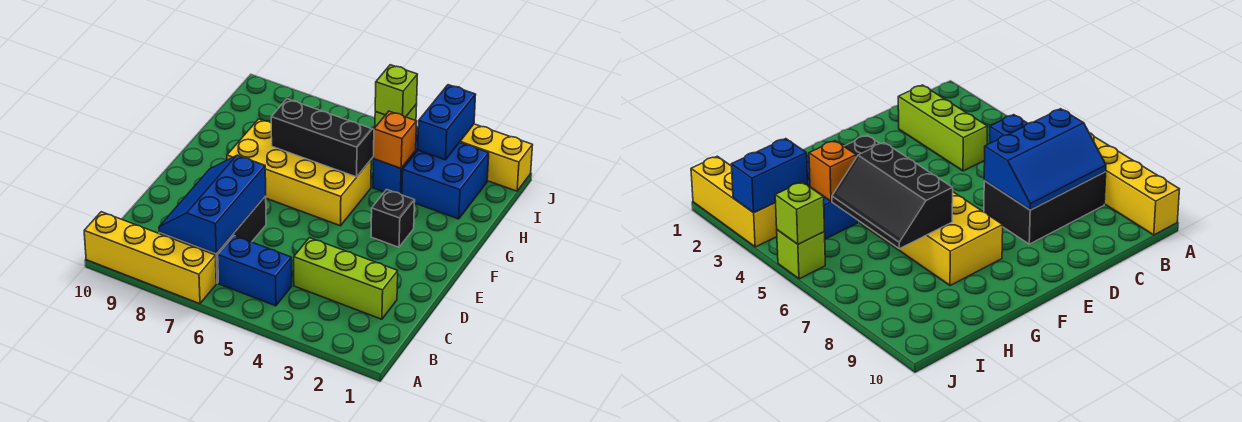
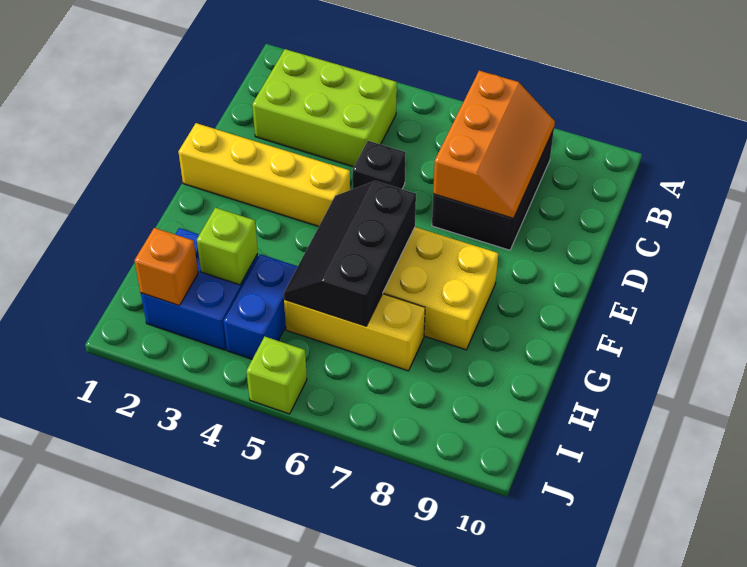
yellow brick A7:A10 level 1 -> yellow brick E1:E4 level 1
blue brick B5:B6 level 1 -> none
blue slope B7:D8 level 2 top 7 -> orange slope B7:D8 level 2 top 7
lime brick C2:C4 level 1 -> lime brick B2:C4 level 1
black brick F3 level 1 -> black brick D5 level 1
black slope G5:H7 level 2 top G -> black slope F5:H6 level 2 top 6
orange brick H4 level 2 -> orange brick I2 level 2
blue brick I3:J3 level 2 -> none
yellow brick J1:J3 level 1 -> yellow brick H5:H7 level 1
lime brick J5 level 2 -> lime brick H3 level 2

